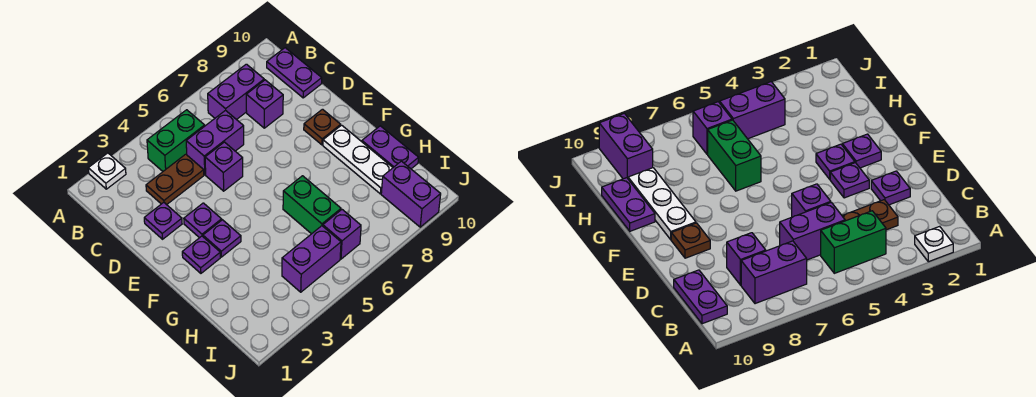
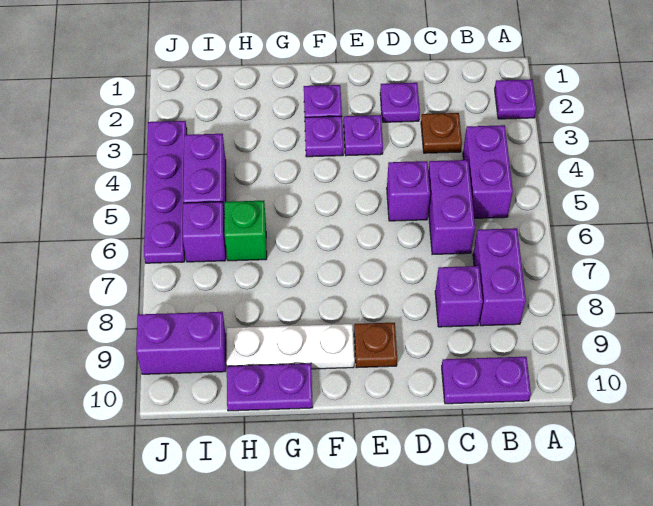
white plate A2 level 1 -> purple plate A2 level 1
green brick B4:B5 level 1 -> purple brick B4:B5 level 1
brown plate C3:C4 level 1 -> brown plate C3 level 1
green brick G6:H6 level 1 -> green brick H6 level 1
none -> purple plate J3:J6 level 1

